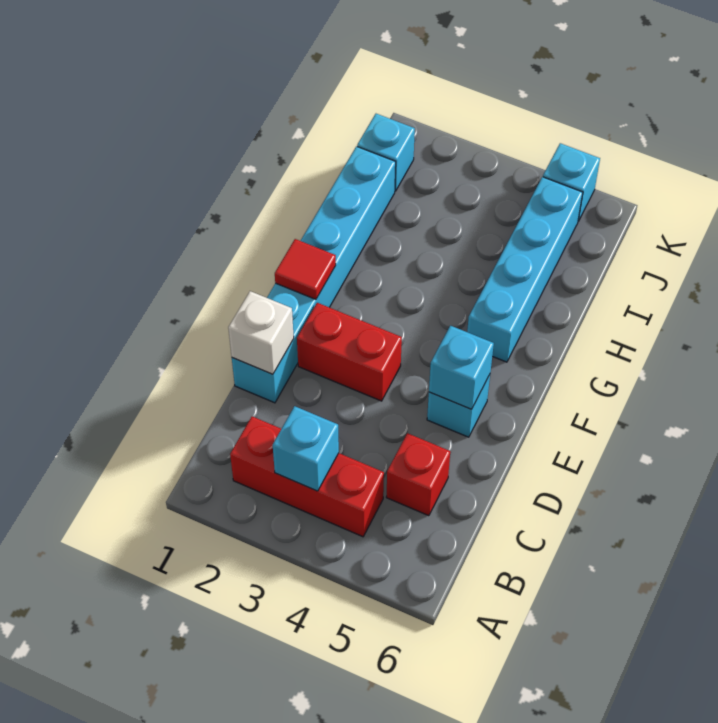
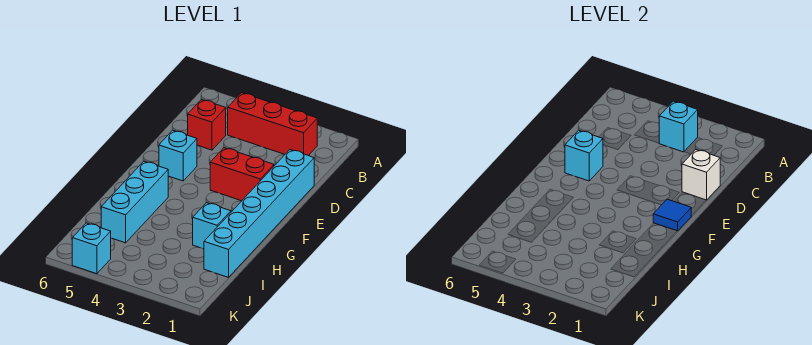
red tile F1 level 2 -> blue tile F1 level 2
cyan brick G5:J5 level 1 -> cyan brick G5:I5 level 1
cyan brick J1 level 1 -> cyan brick H2 level 1

